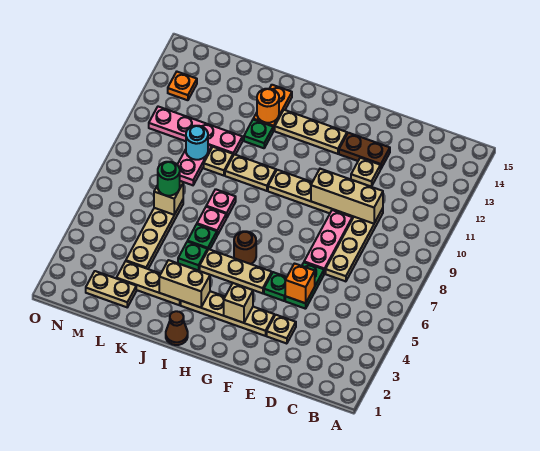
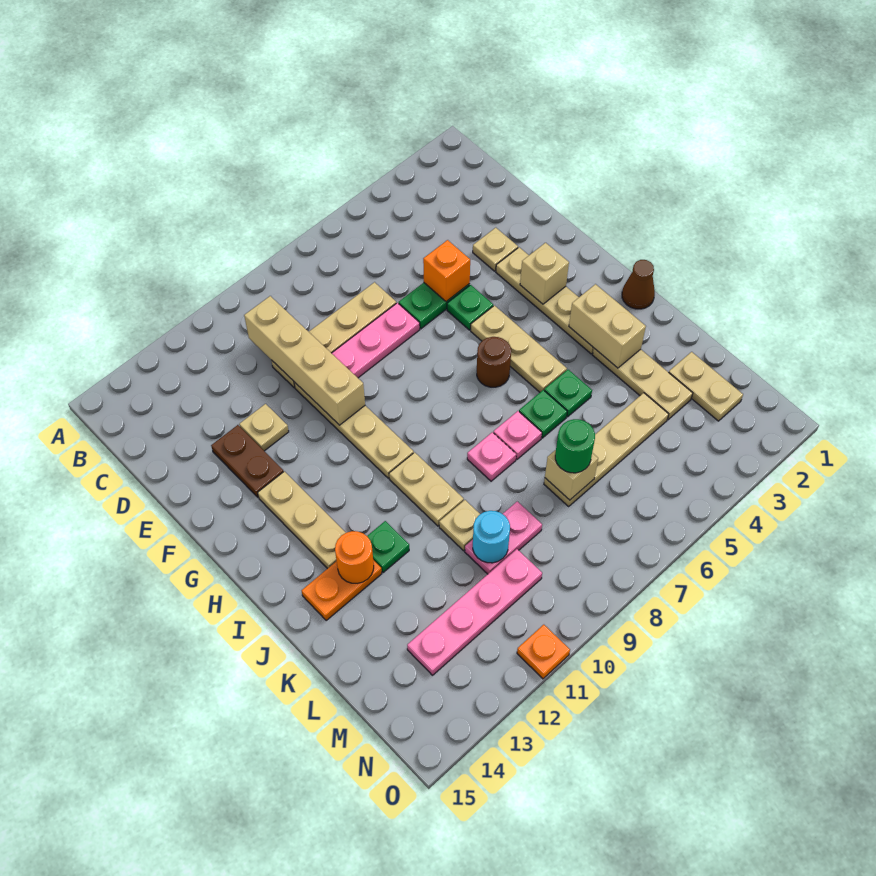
tan brick D10:F10 level 2 -> tan brick C10:F10 level 2
pink plate K11:N11 level 1 -> pink plate M10:M13 level 1
orange plate N13 level 1 -> orange plate O11 level 1

